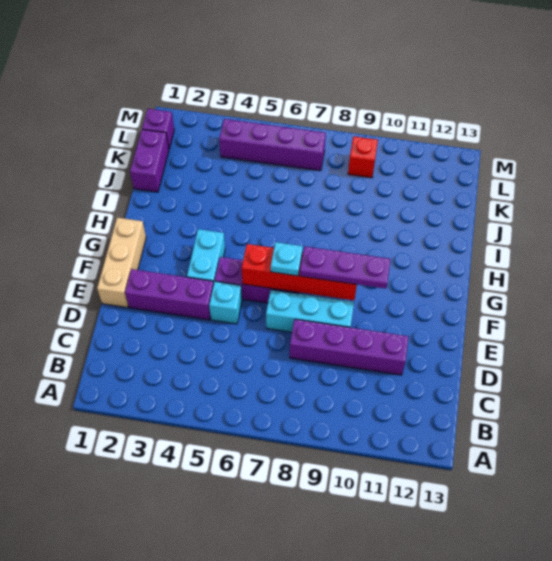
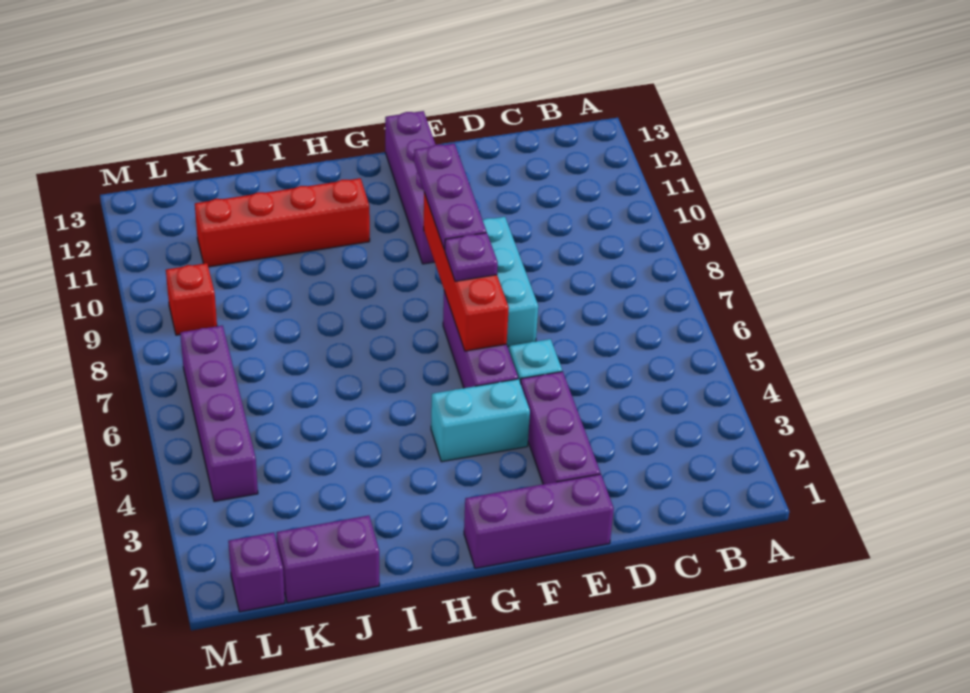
purple brick D8:D11 level 1 -> purple brick F10:F13 level 1
tan brick E1:G1 level 1 -> purple brick E1:G1 level 1
cyan plate F7 level 3 -> purple plate F7 level 3
none -> red brick H11:K11 level 1

